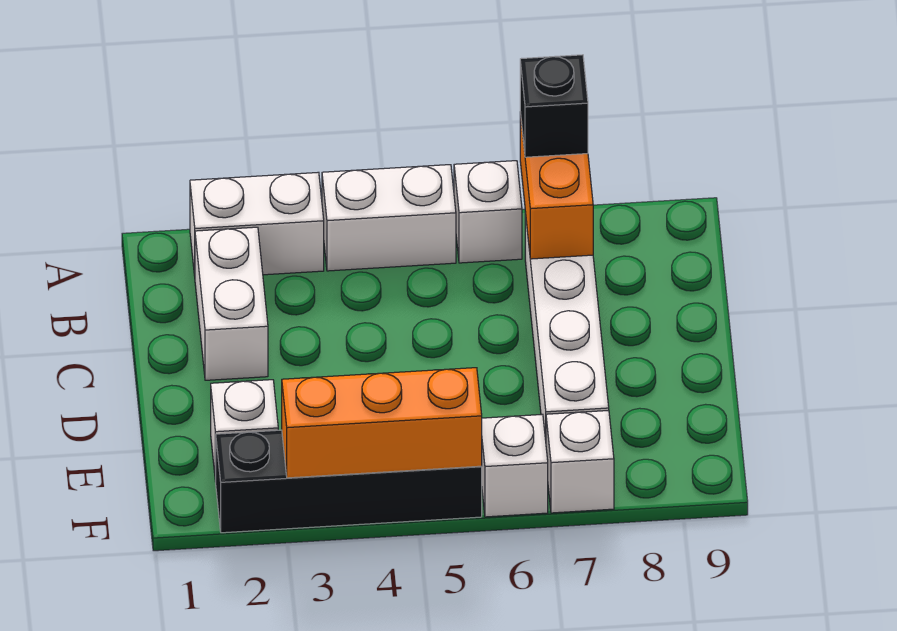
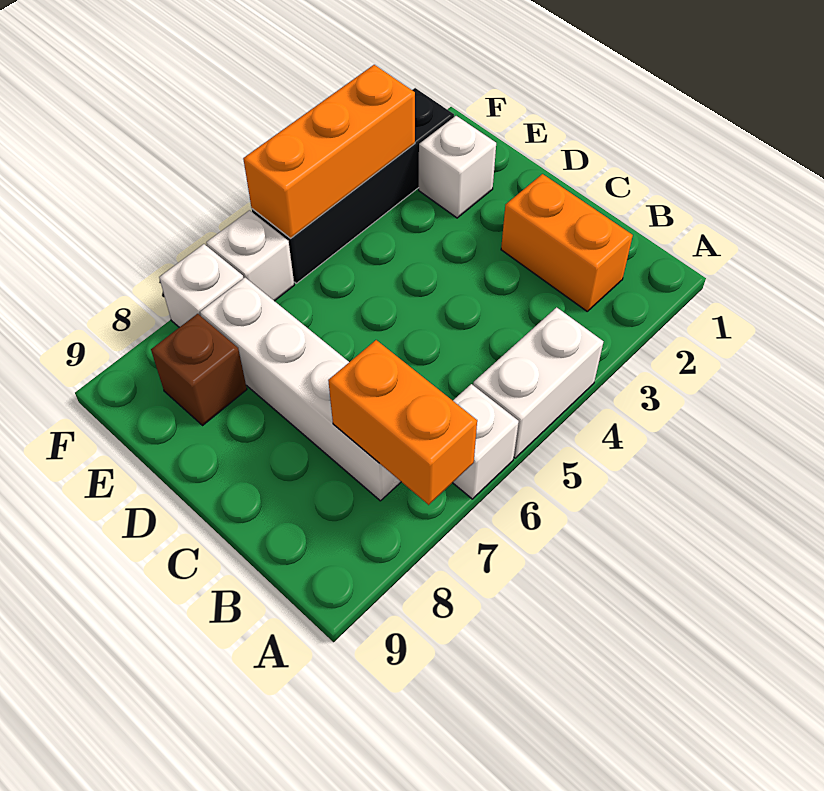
white brick A2:A3 level 1 -> none
black brick A7 level 3 -> none
white brick B2:C2 level 1 -> orange brick B2:C2 level 1
none -> brown brick E8 level 1

